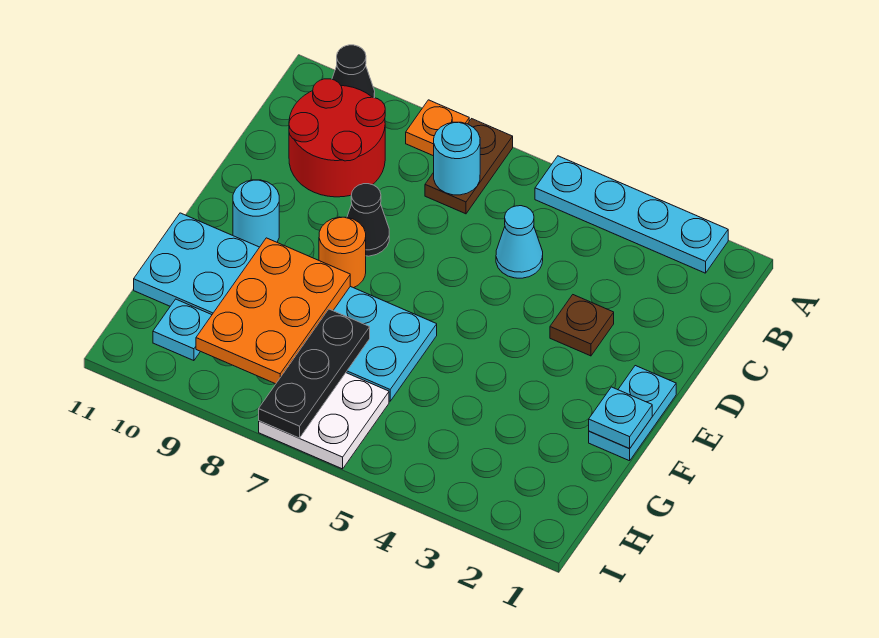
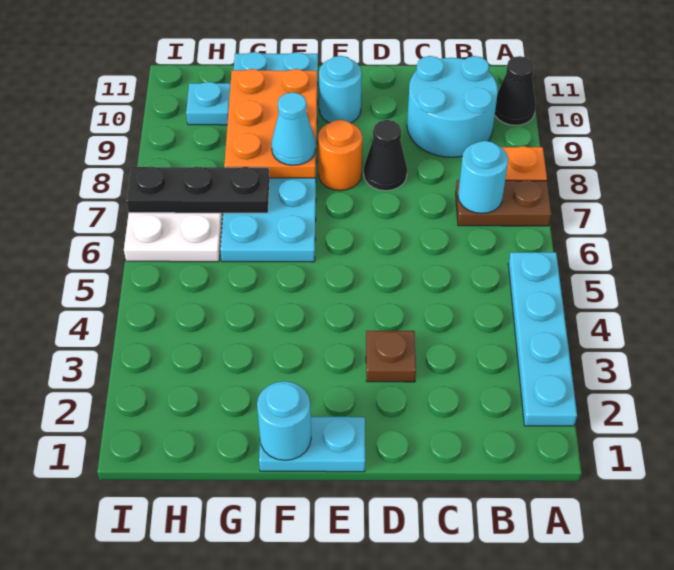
red round brick B9:C10 level 1 -> cyan round brick B9:C10 level 1
cyan cone C5 level 1 -> cyan cone F8 level 3
cyan plate F1 level 2 -> cyan round brick F1 level 2
orange plate F8:H9 level 2 -> orange plate F8:G10 level 2

